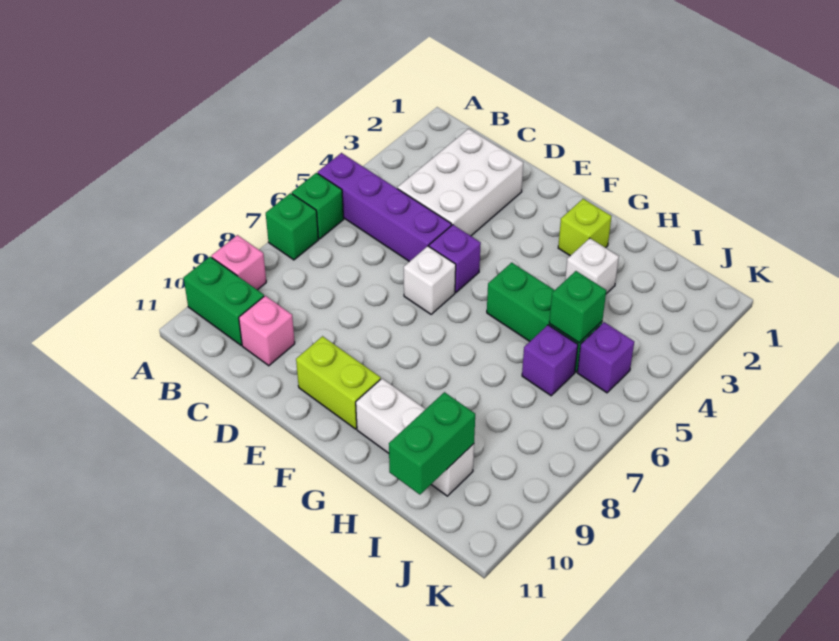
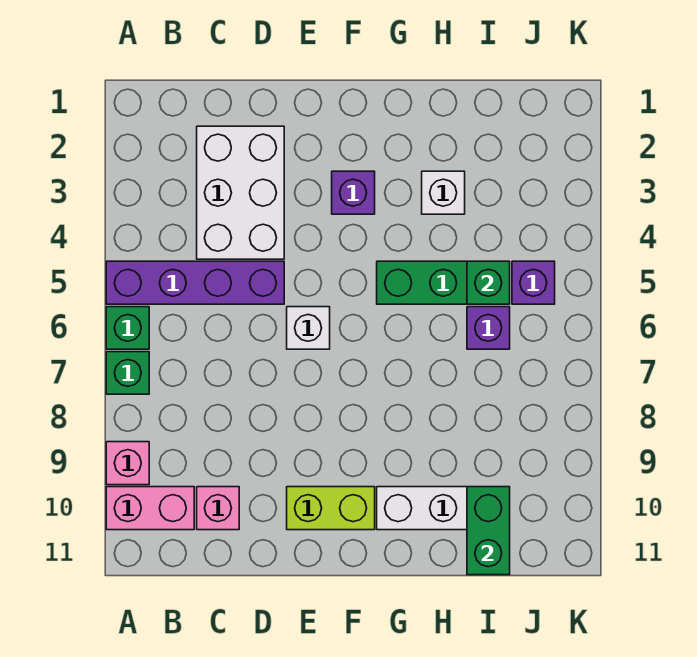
green brick A10:B10 level 1 -> pink brick A10:B10 level 1
purple brick E5 level 1 -> purple brick F3 level 1
lime brick G2 level 1 -> none

